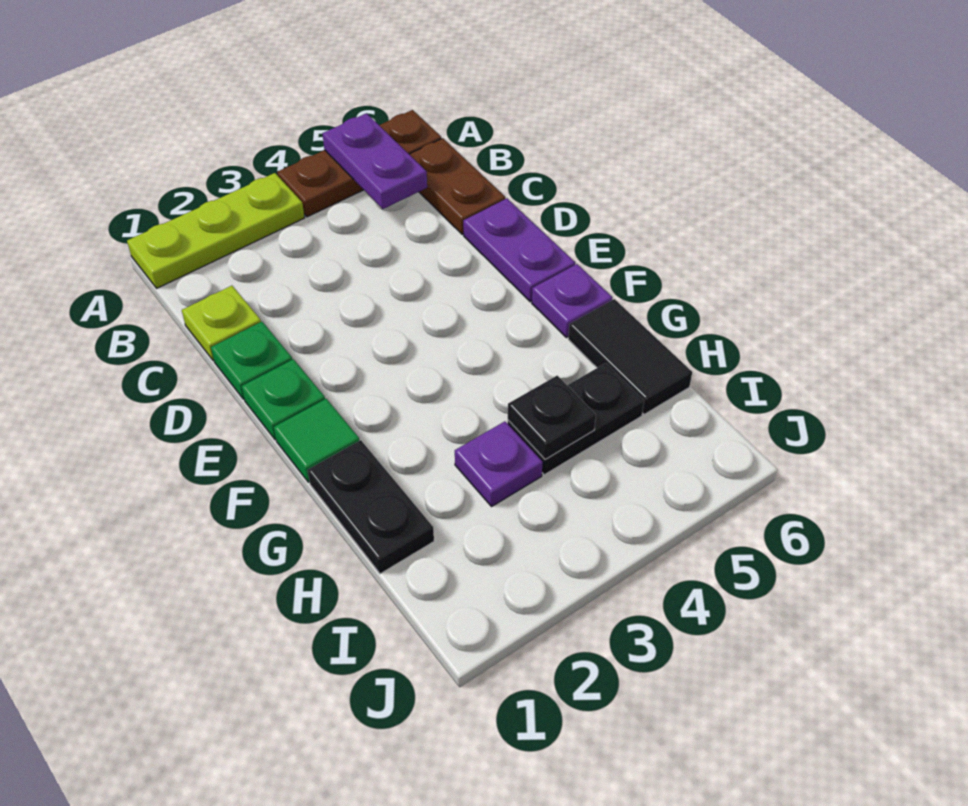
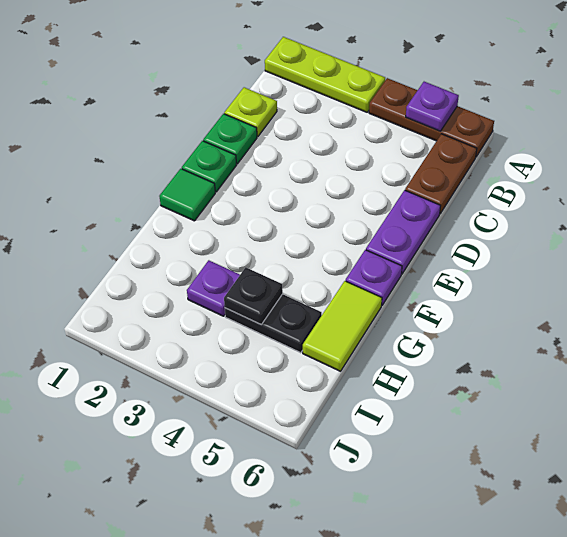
purple plate A5:B5 level 2 -> purple plate A5 level 2
black plate G1:H1 level 1 -> none
black tile G6:H6 level 1 -> lime tile G6:H6 level 1

